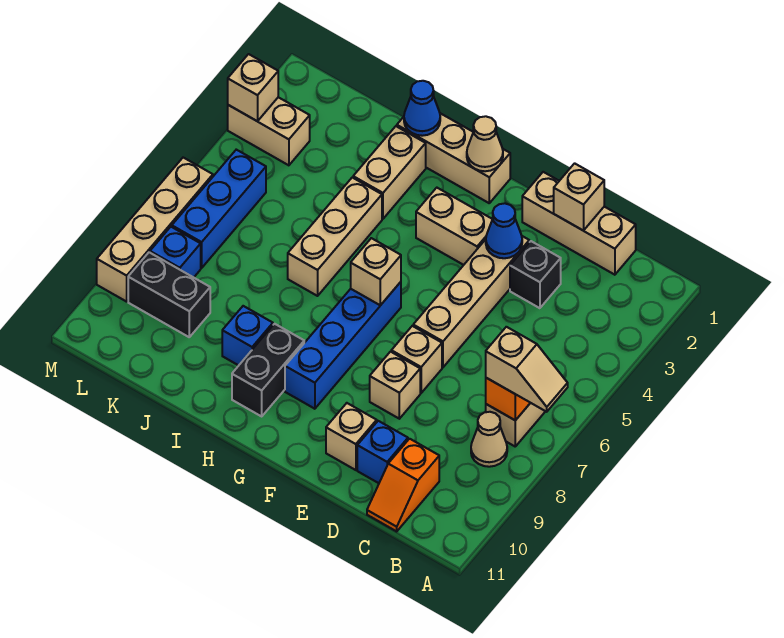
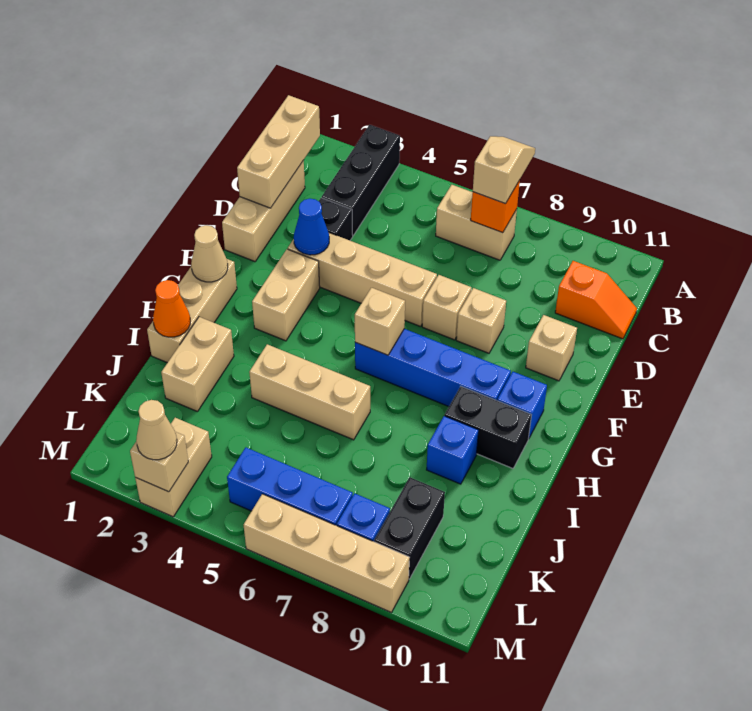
none -> black brick A3:C3 level 1
tan cone B8 level 1 -> tan cone M3 level 3
tan brick D1 level 2 -> tan brick B1:D1 level 2
blue brick D10 level 1 -> blue brick G10 level 1
blue cone I1 level 2 -> orange cone I1 level 2
tan brick I2:I3 level 1 -> tan brick I2:J2 level 1

